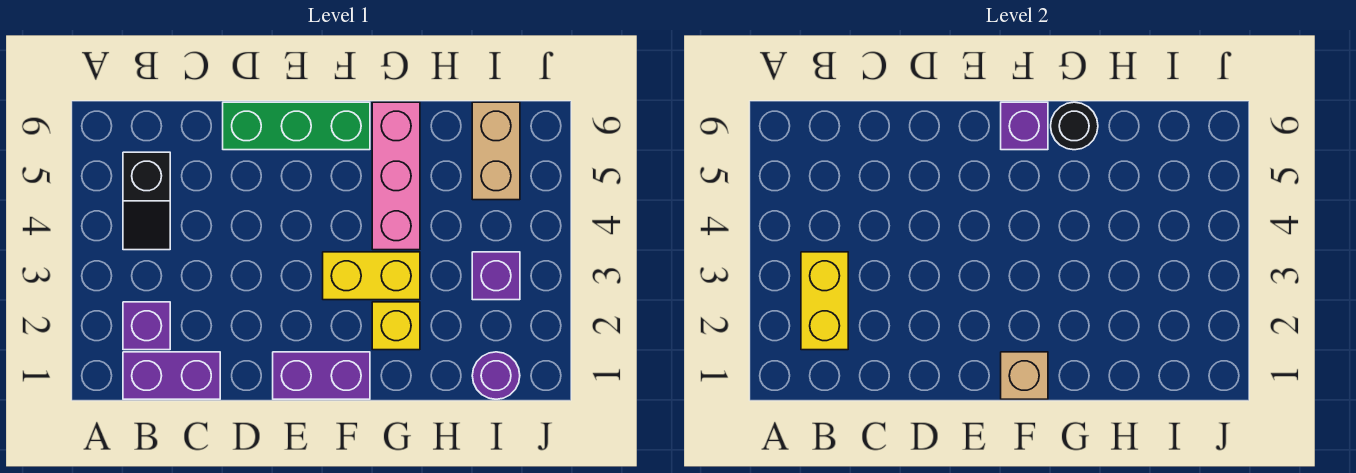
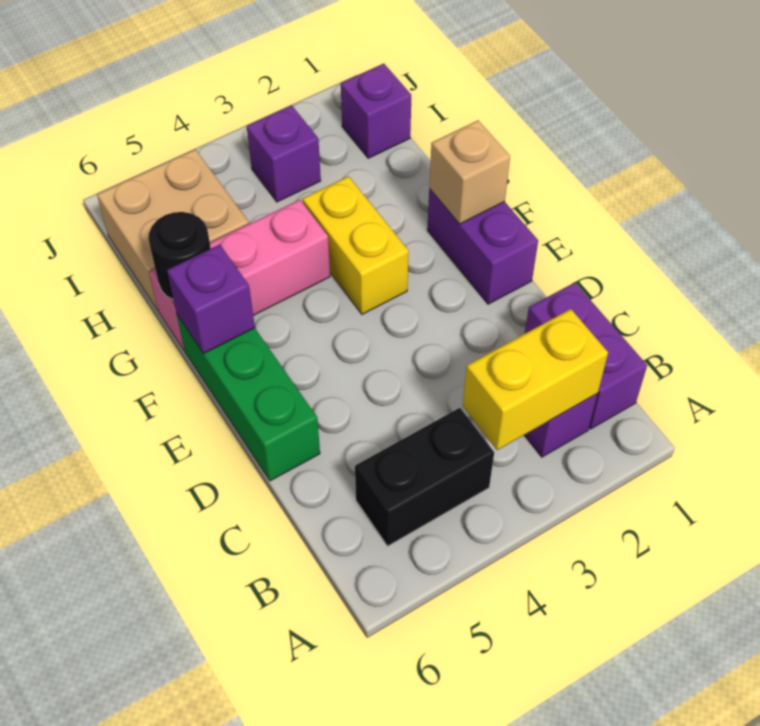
black slope B4:B5 level 1 top 5 -> black brick B4:B5 level 1
yellow brick G2 level 1 -> none
purple round brick I1 level 1 -> purple brick I1 level 1
tan brick I5:I6 level 1 -> tan brick H5:I6 level 1

